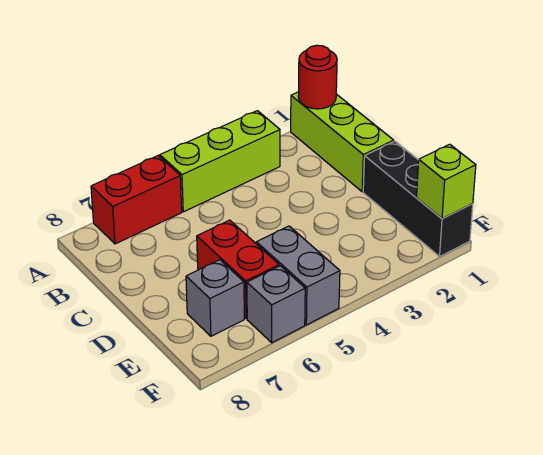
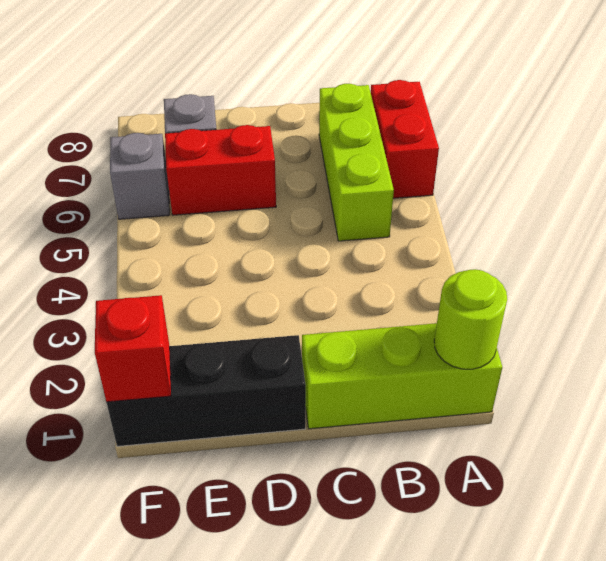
red round brick A1 level 2 -> lime round brick A1 level 2
lime brick A3:A5 level 1 -> lime brick B5:B7 level 1
grey brick E5:F5 level 1 -> none
lime brick F1 level 2 -> red brick F1 level 2

